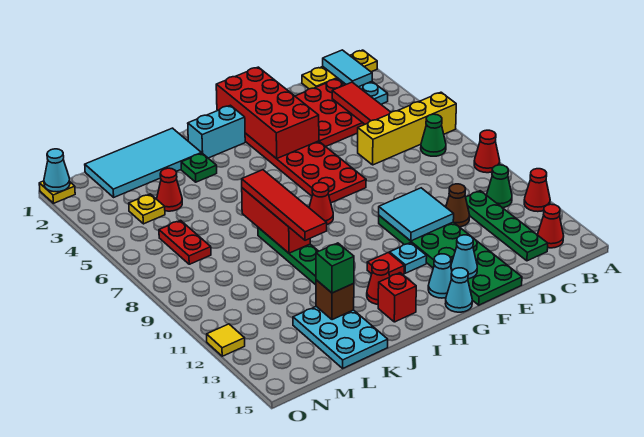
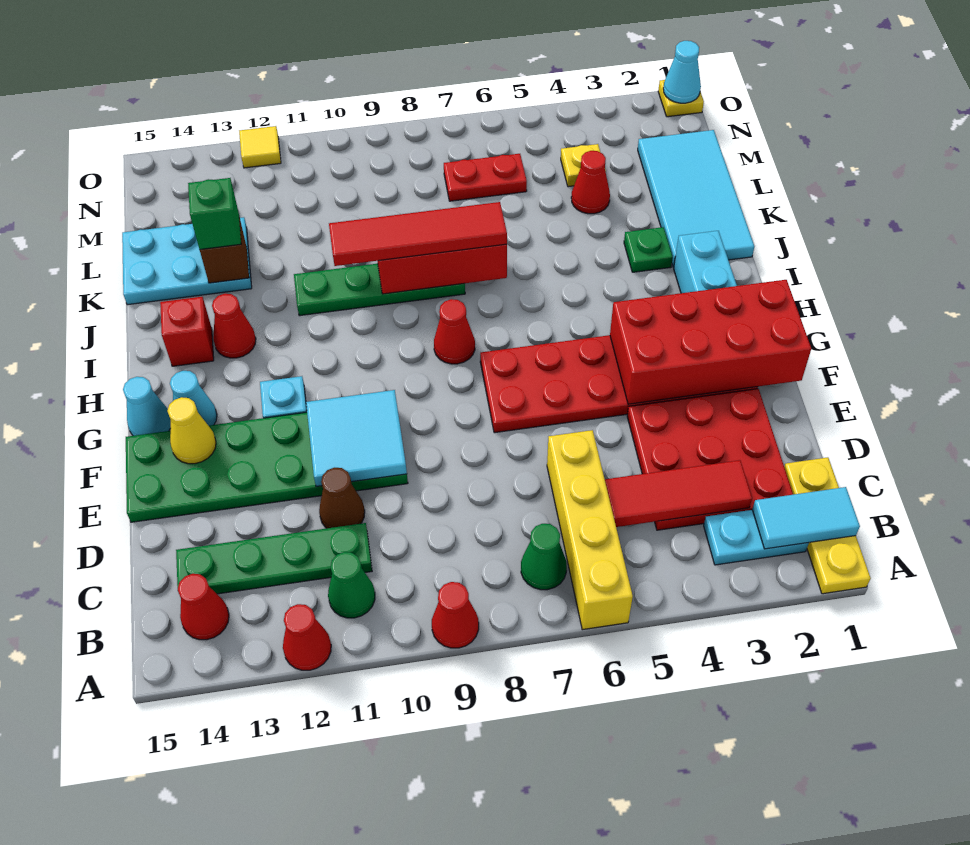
cyan cone F14 level 2 -> yellow cone F14 level 2
red tile H12 level 1 -> none

